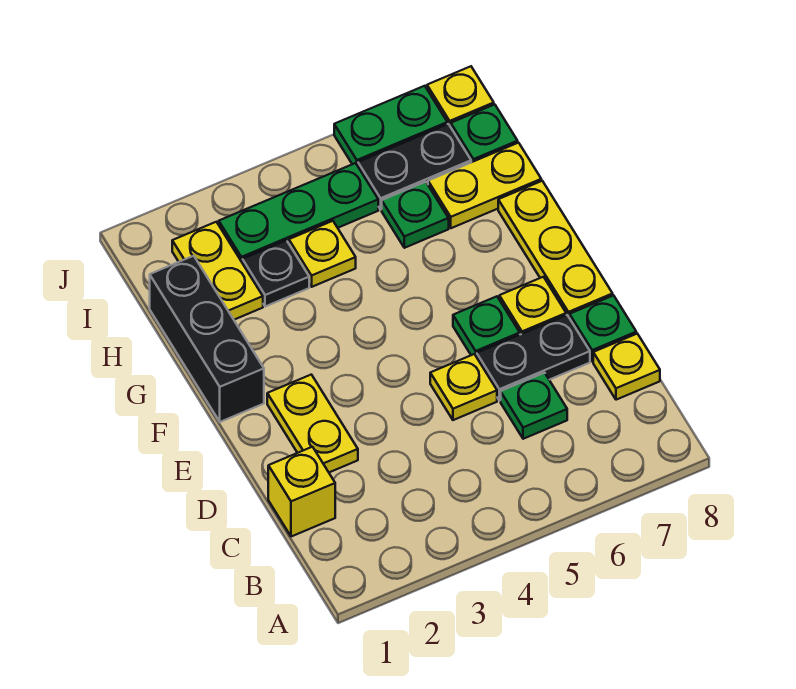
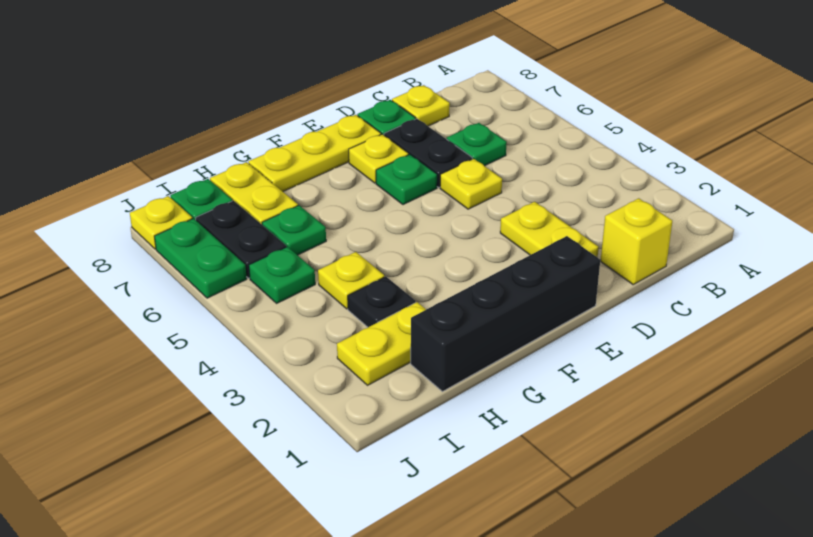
yellow plate D2:E2 level 1 -> yellow plate D2:D3 level 1
black brick F1:H1 level 1 -> black brick E1:H1 level 1
green plate I3:I5 level 1 -> green plate I5 level 1

